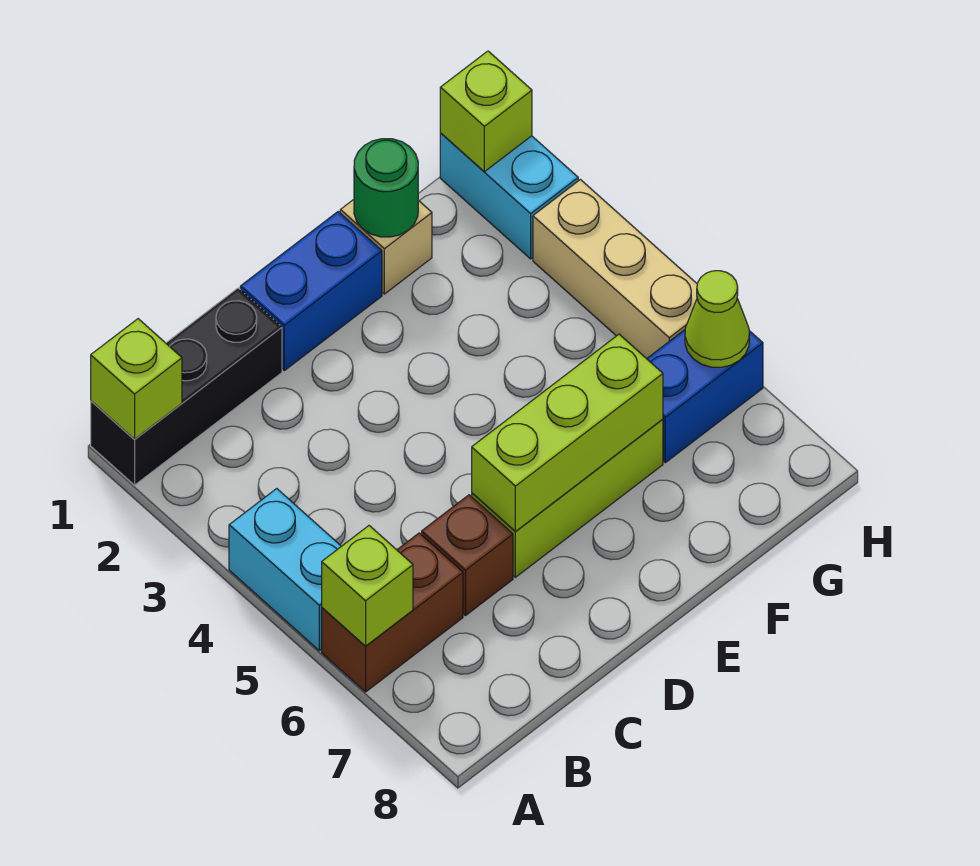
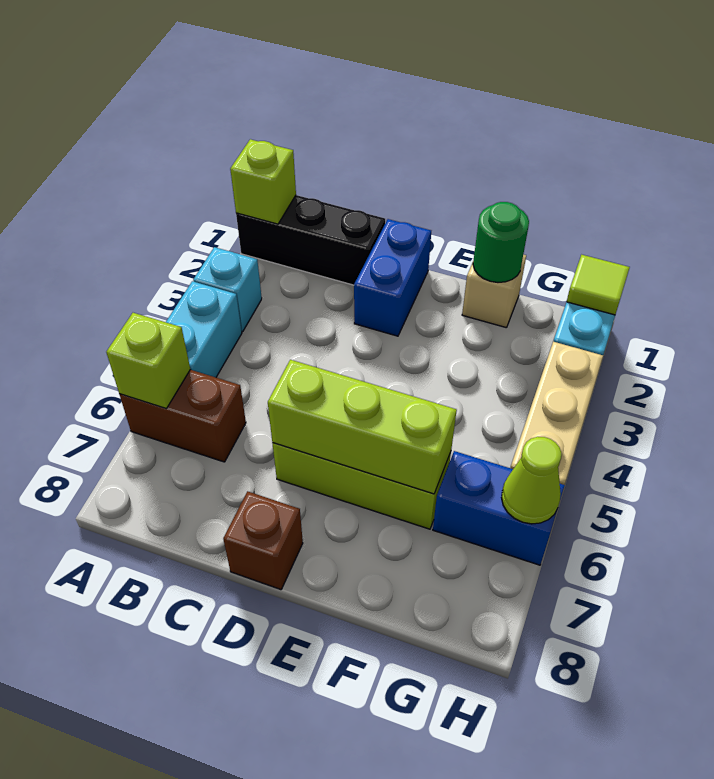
none -> cyan brick A3 level 1
brown brick C6 level 1 -> brown brick D8 level 1
blue brick D1:E1 level 1 -> blue brick D1:D2 level 1
lime brick H1 level 2 -> lime tile H1 level 2

